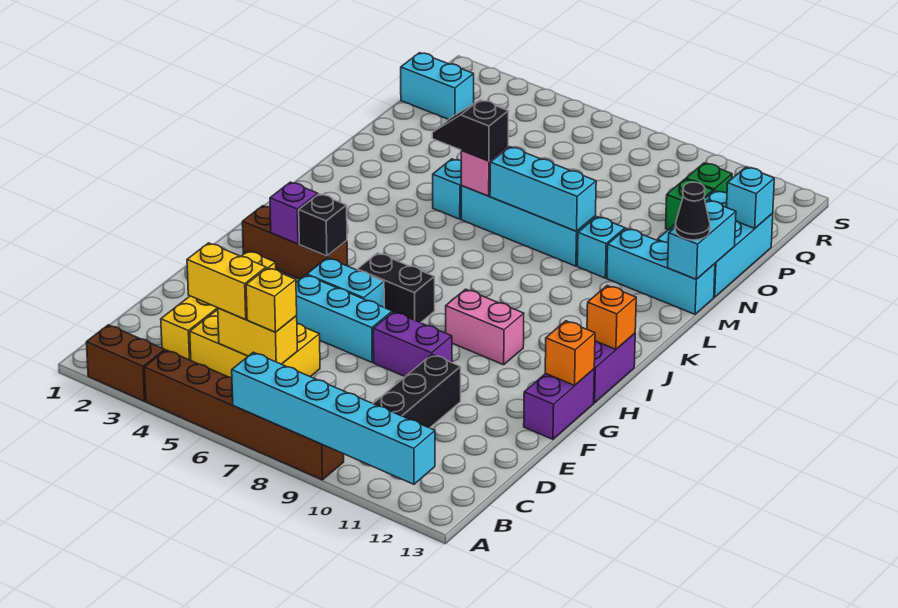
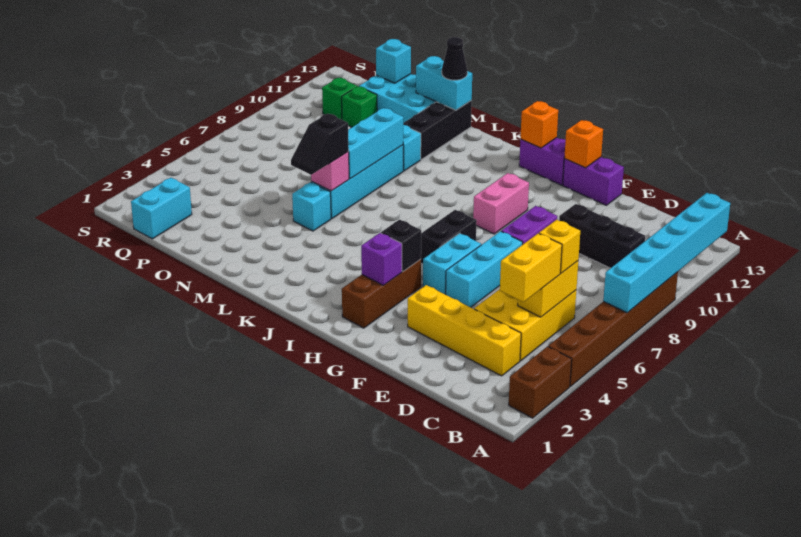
cyan brick M11:M13 level 1 -> black brick M11:M13 level 1

